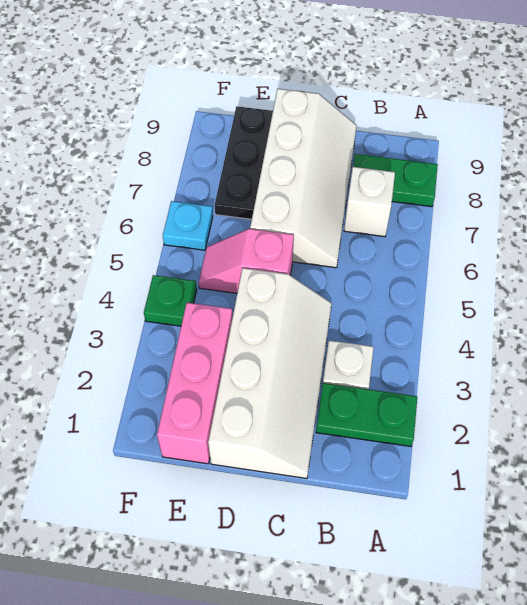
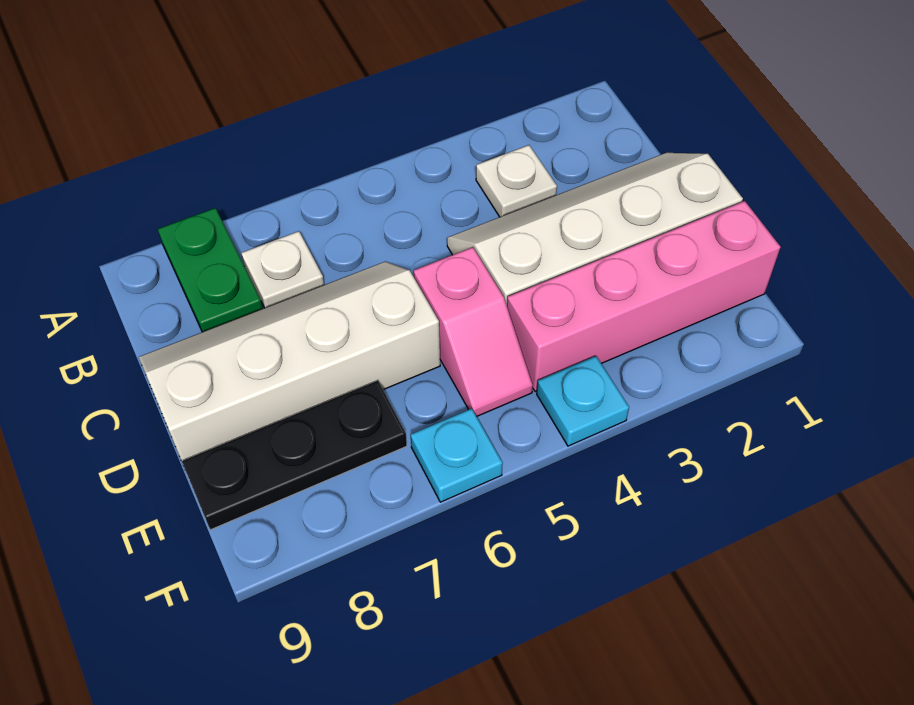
green plate A2:B2 level 1 -> none
white brick B7 level 1 -> white plate B7 level 1
pink brick E1:E3 level 1 -> pink brick E1:E4 level 1
green plate F4 level 1 -> cyan plate F4 level 1

